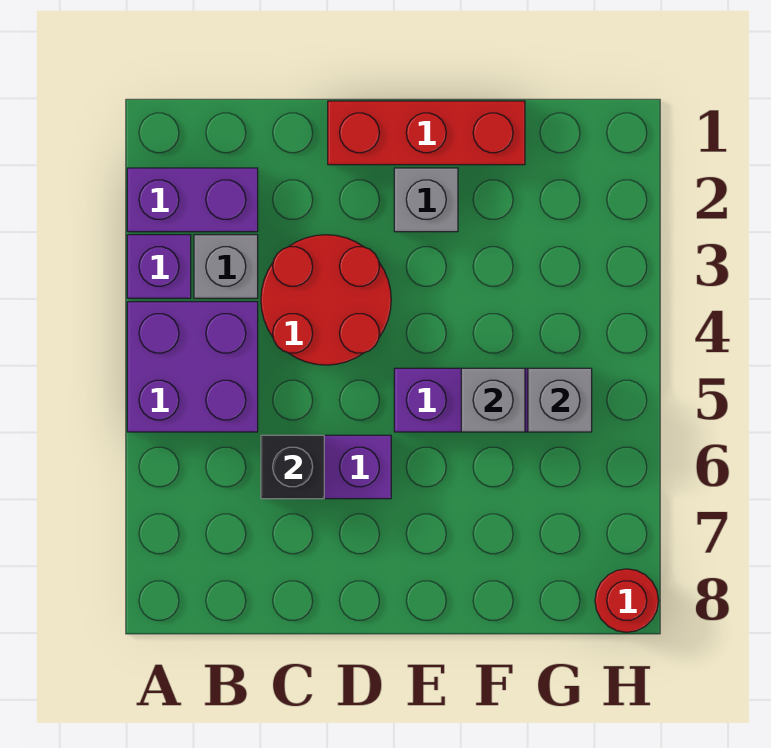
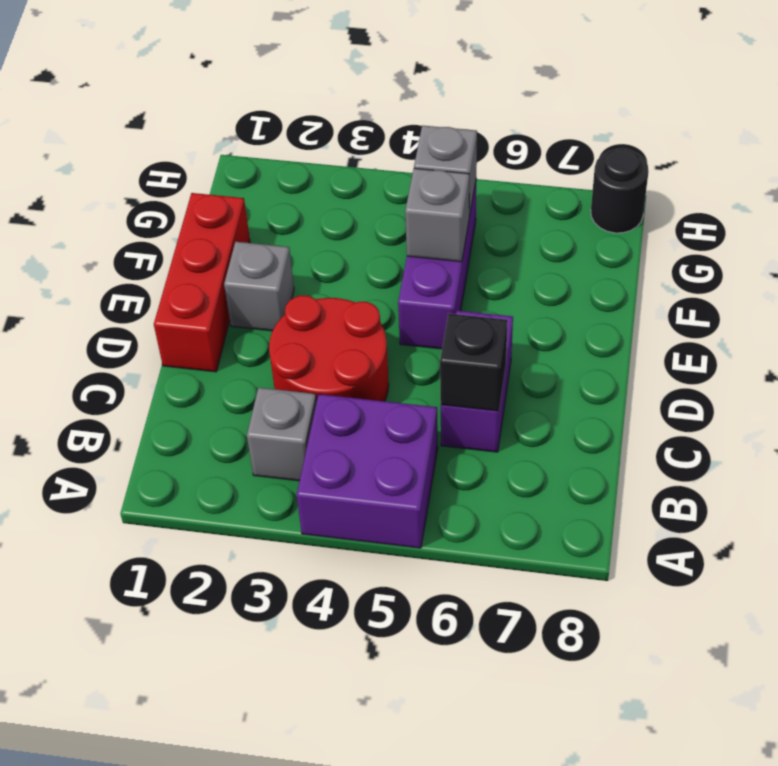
purple brick A2:B2 level 1 -> none
purple brick A3 level 1 -> none
red round brick H8 level 1 -> black round brick H8 level 1

